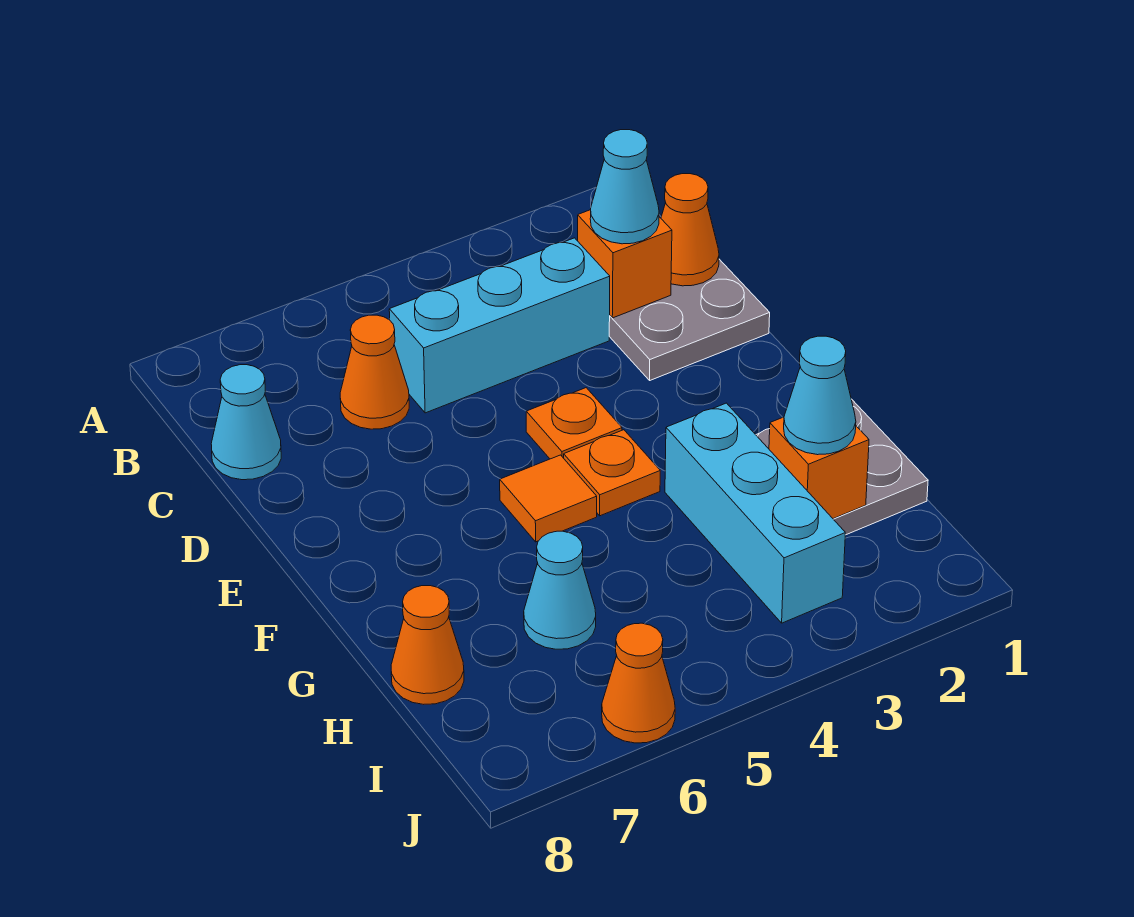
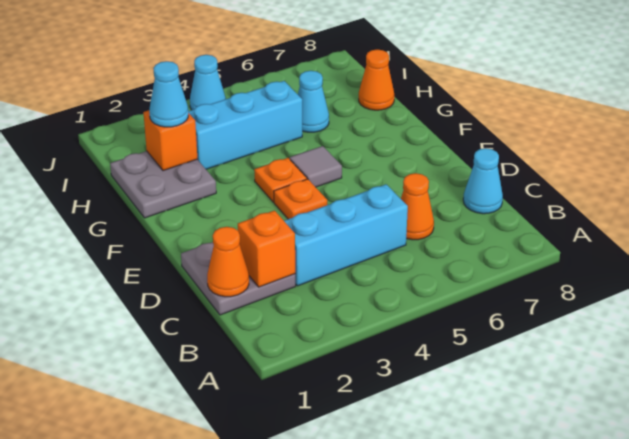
cyan cone C2 level 3 -> cyan cone J4 level 1
orange tile F5 level 1 -> grey tile F5 level 1
cyan brick G3:I3 level 1 -> cyan brick H3:H5 level 1
orange cone J6 level 1 -> none

